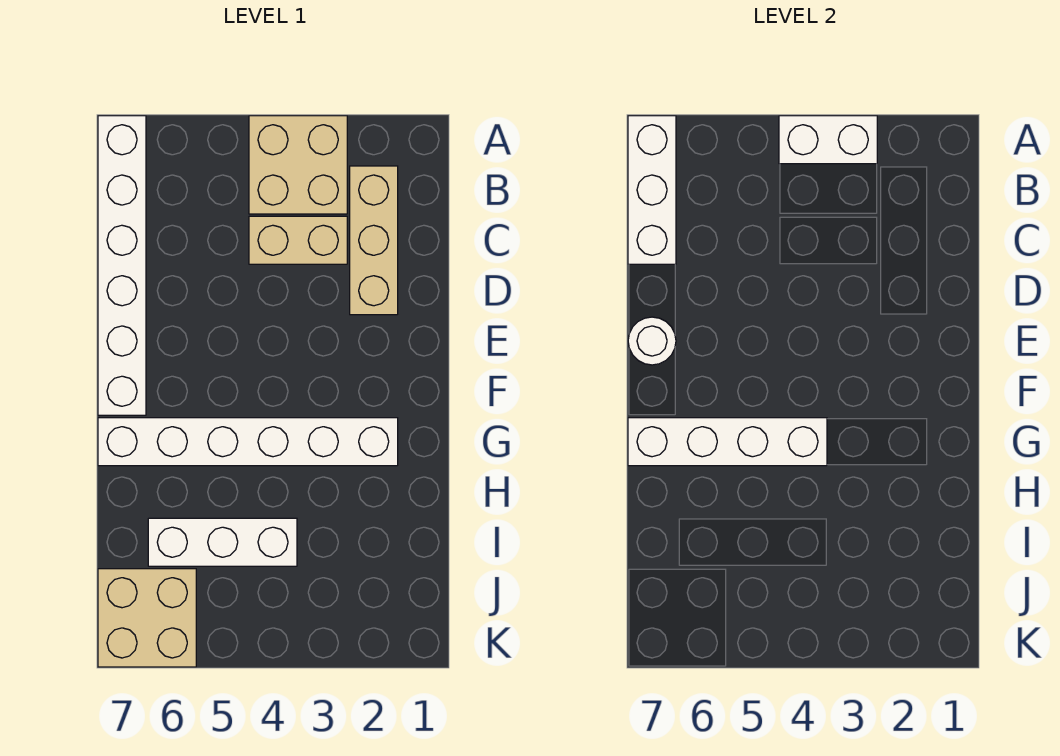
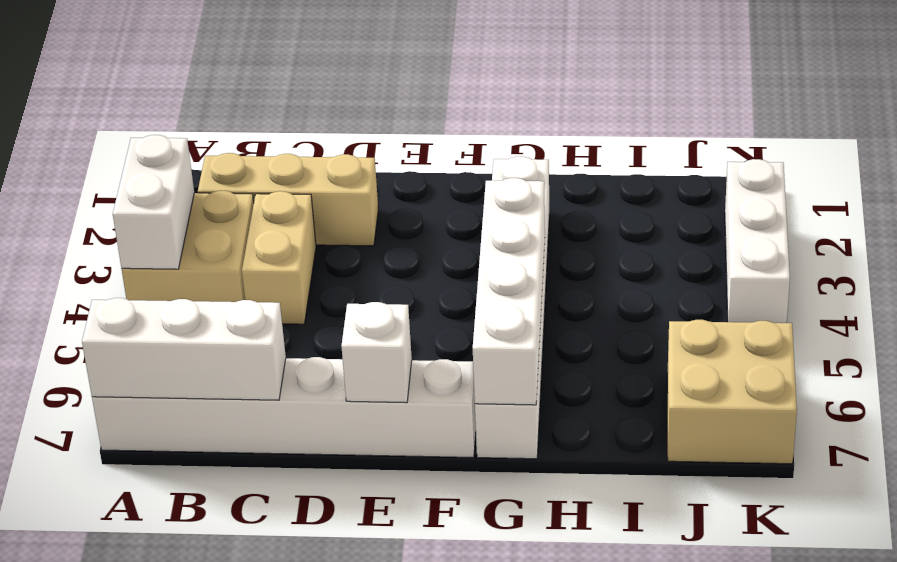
white round brick E7 level 2 -> white brick E7 level 2
white brick I4:I6 level 1 -> white brick K2:K4 level 1

